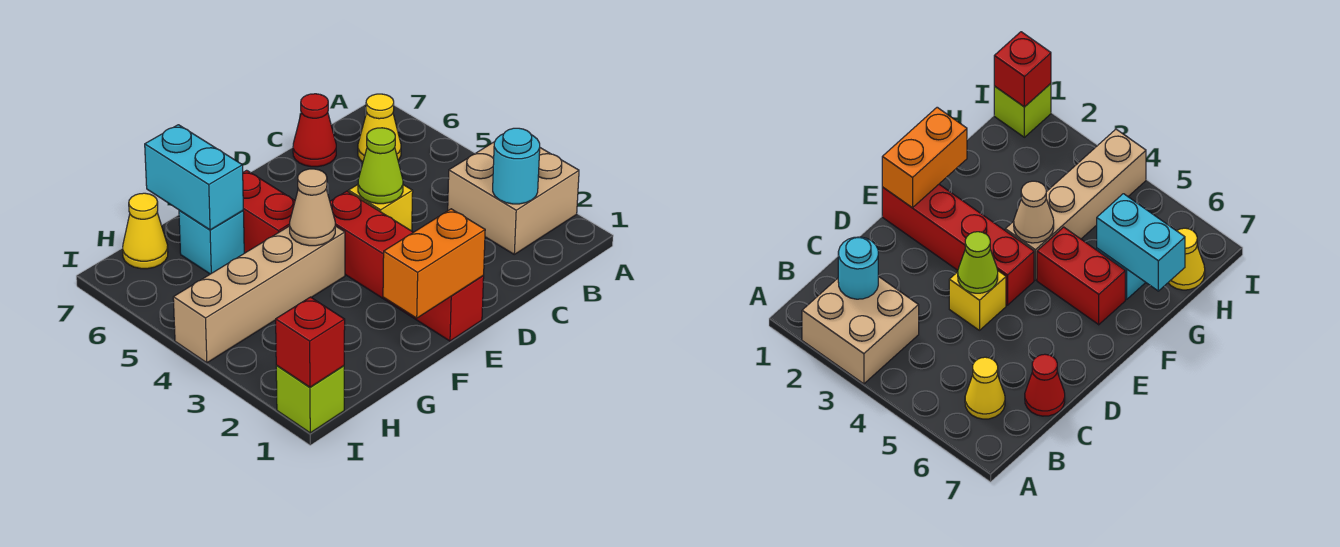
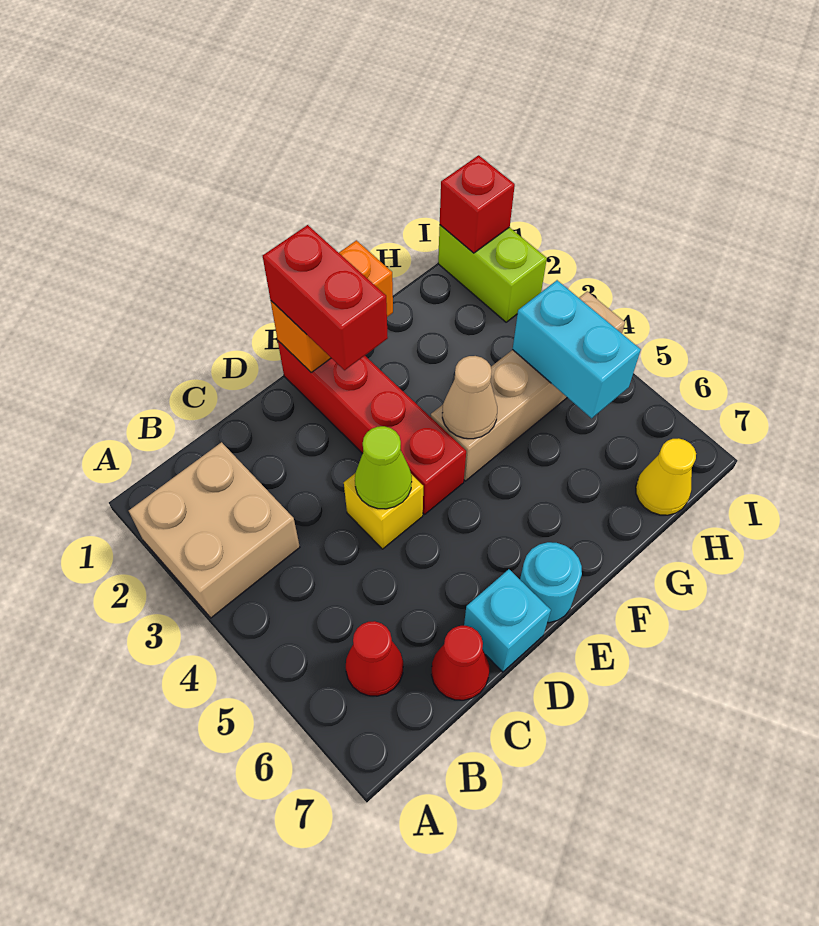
cyan round brick B2 level 2 -> cyan round brick E7 level 1
yellow cone B6 level 1 -> red cone B6 level 1
red brick F5:F6 level 1 -> red brick E1:E2 level 3
cyan brick G6 level 1 -> cyan brick D7 level 1
cyan brick G6:G7 level 2 -> cyan brick H4:H5 level 2
lime brick I1 level 1 -> lime brick I1:I2 level 1

